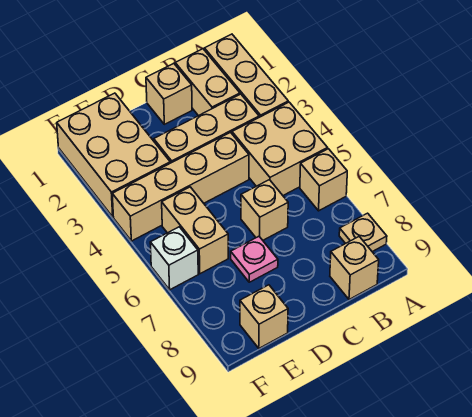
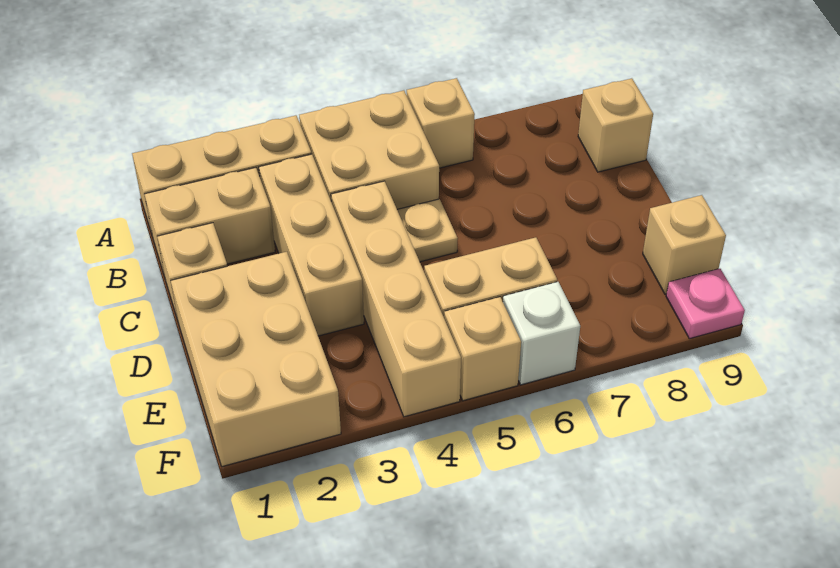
tan plate A8 level 1 -> tan plate C5 level 1
tan brick C6 level 1 -> tan brick F5 level 1
pink plate D7 level 1 -> pink plate F9 level 1
tan brick E1:F3 level 1 -> tan brick D1:F2 level 1

